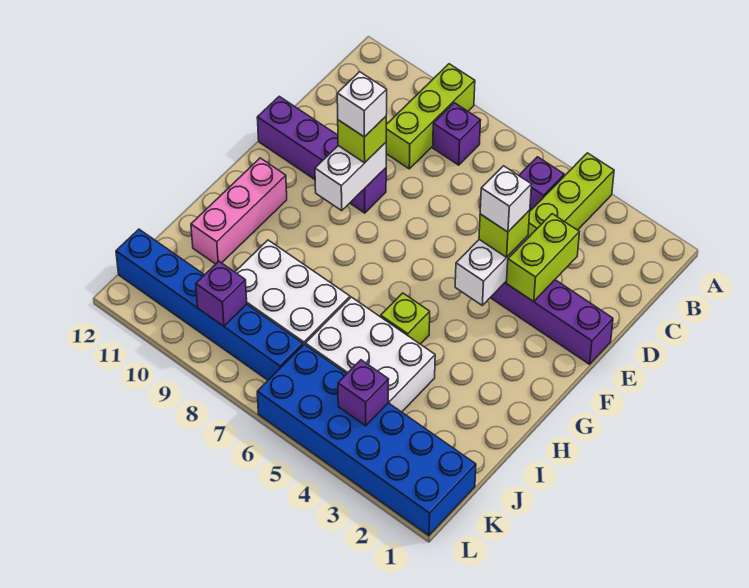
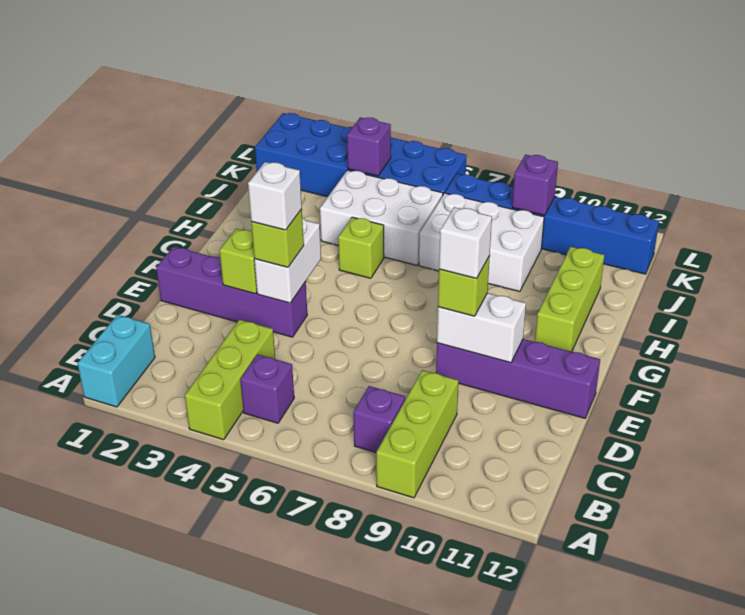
none -> cyan brick A1:B1 level 1
lime brick D3:E3 level 2 -> lime brick E3 level 2
white brick E9:F9 level 2 -> white brick E9:E10 level 2
pink brick G11:I11 level 1 -> lime brick G11:I11 level 1

